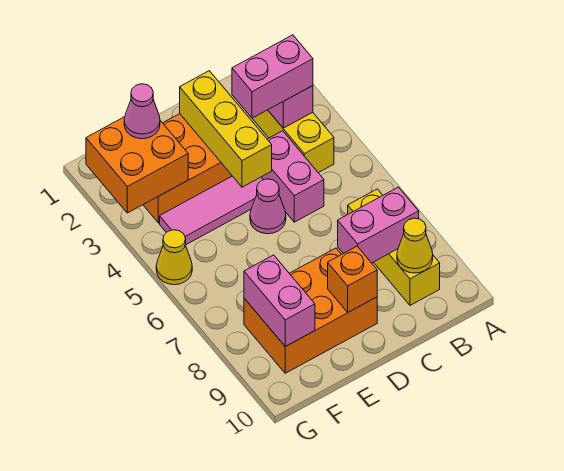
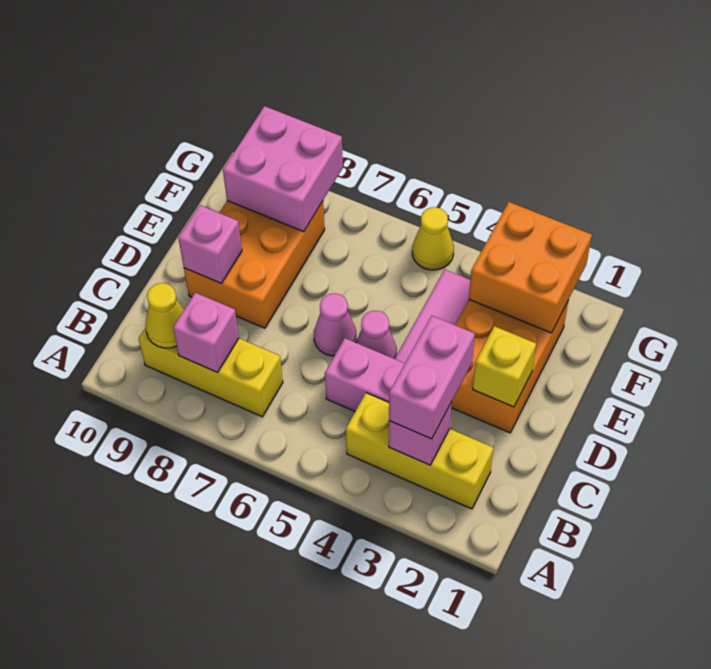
pink brick B8:C8 level 2 -> pink brick B8 level 2
yellow brick D2:D4 level 2 -> yellow brick D2 level 2
orange brick D9 level 2 -> pink brick D9 level 2
pink cone F2 level 3 -> pink cone D6 level 1
pink brick F8:F9 level 2 -> pink brick F8:G9 level 2

